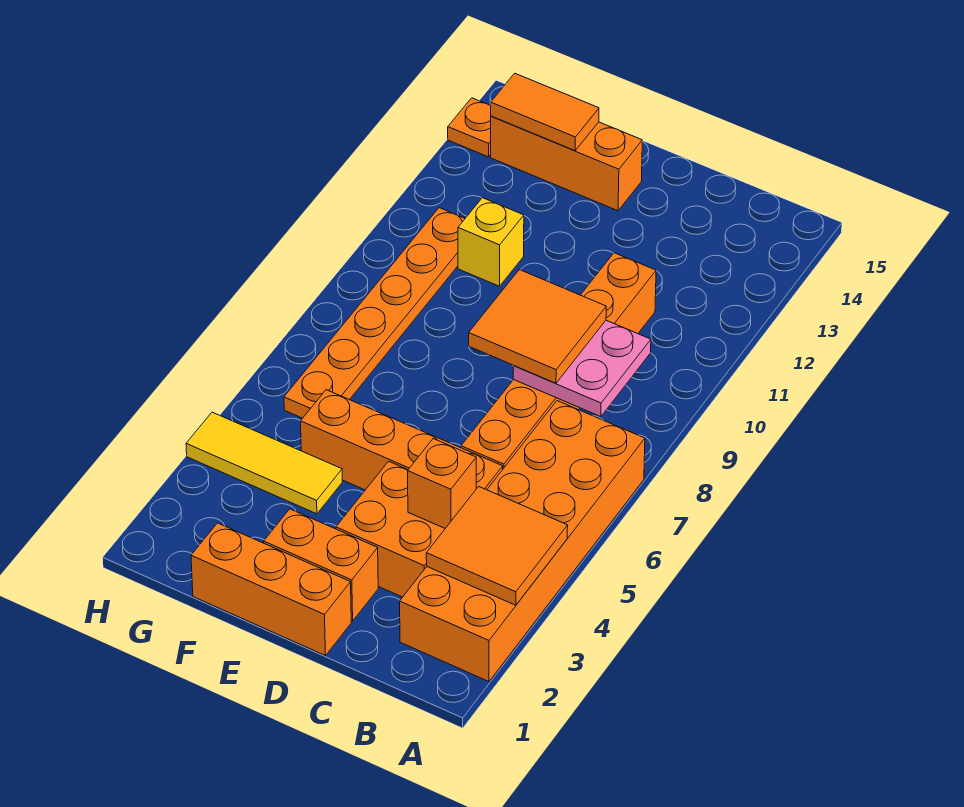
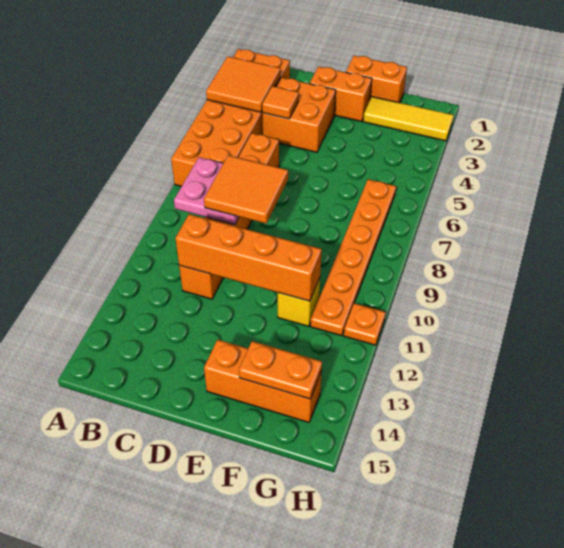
orange brick C4 level 2 -> orange tile C4 level 2
orange brick C5:F5 level 1 -> orange brick C11:F11 level 2
orange brick D1:F1 level 1 -> orange brick E1:F1 level 1
yellow tile F4:H4 level 1 -> yellow tile F2:H2 level 1
orange tile F14:G14 level 2 -> orange plate F14:G14 level 2
orange plate H14 level 1 -> orange plate H11 level 1

